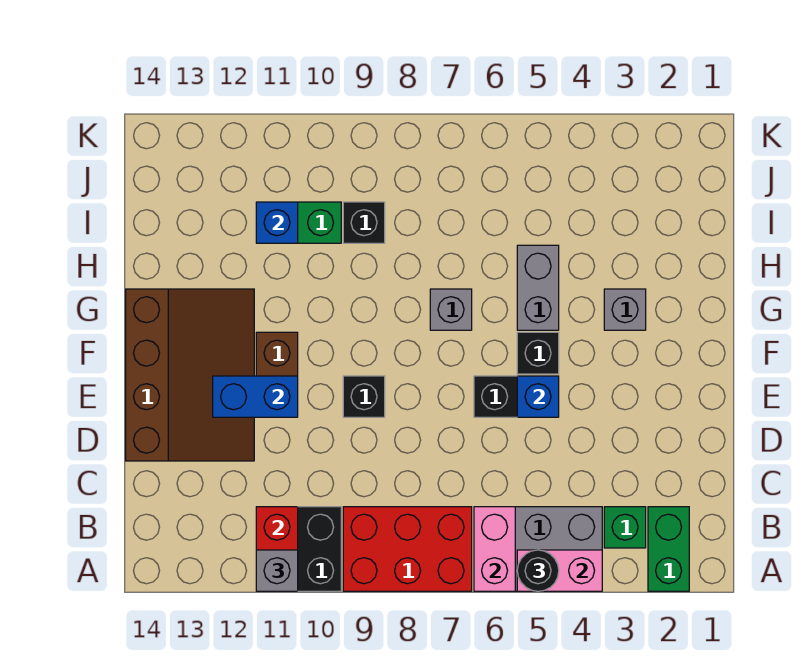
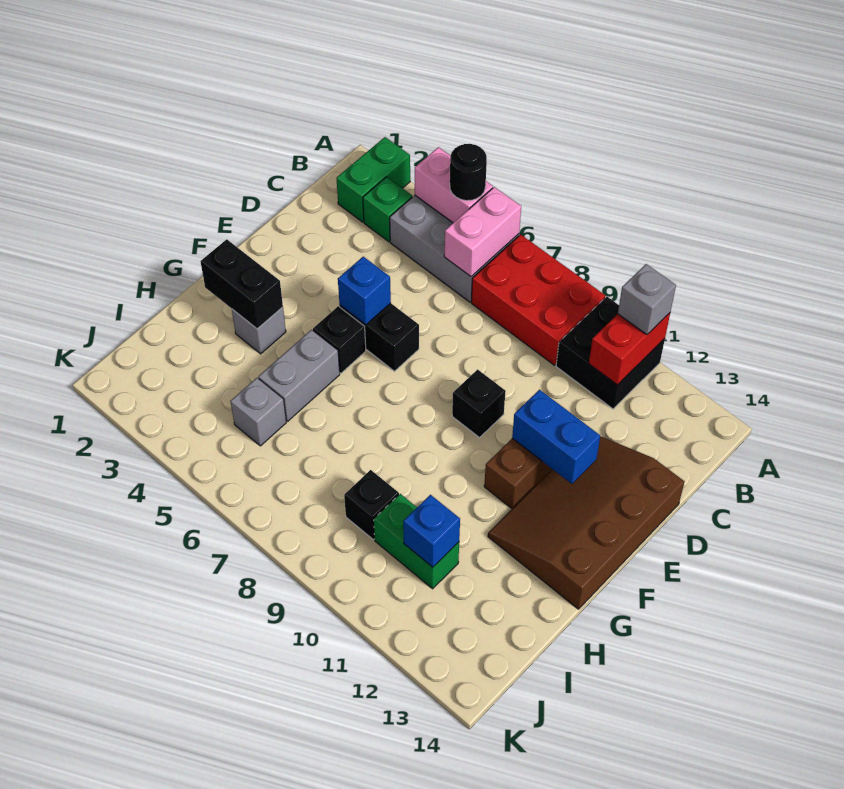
none -> black brick G2:G3 level 2
grey brick G7 level 1 -> grey brick I5 level 1

